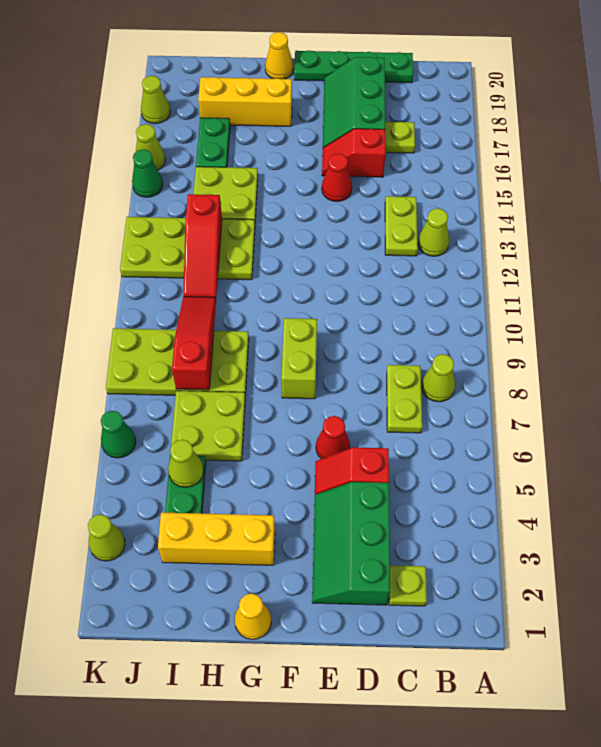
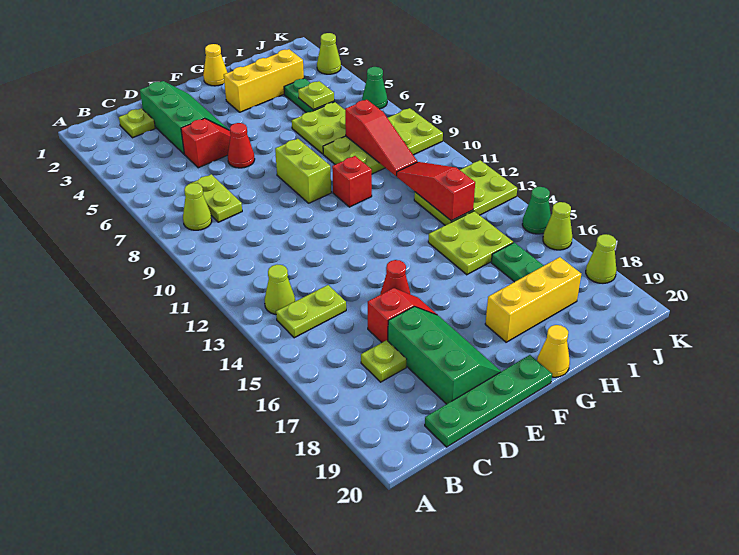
lime plate C13:C14 level 1 -> lime plate B14:C14 level 1
none -> red brick G10 level 1
lime plate H12:K13 level 1 -> lime plate I12:K13 level 1
lime cone I5 level 2 -> lime plate I5 level 2

